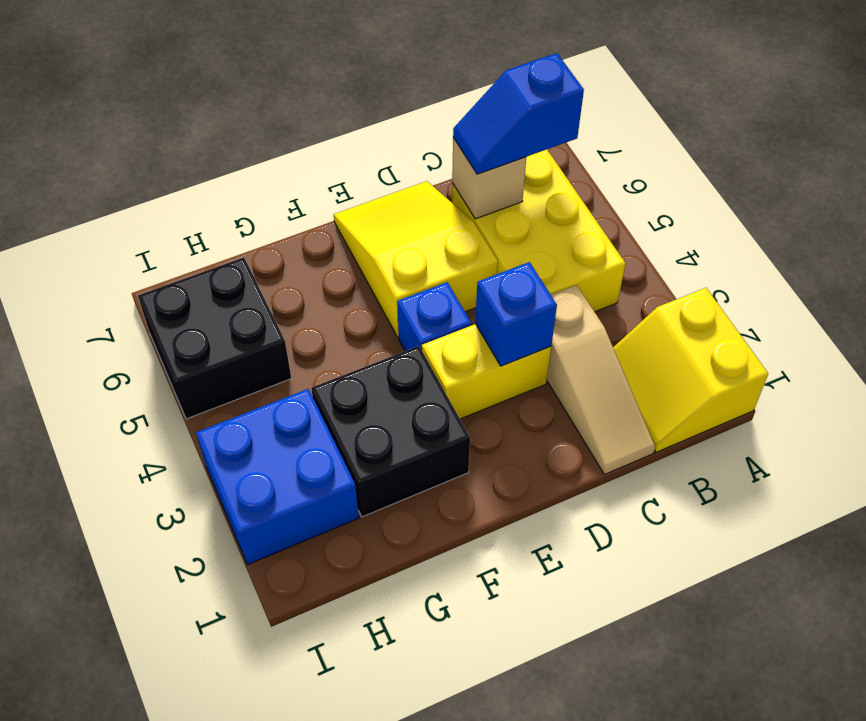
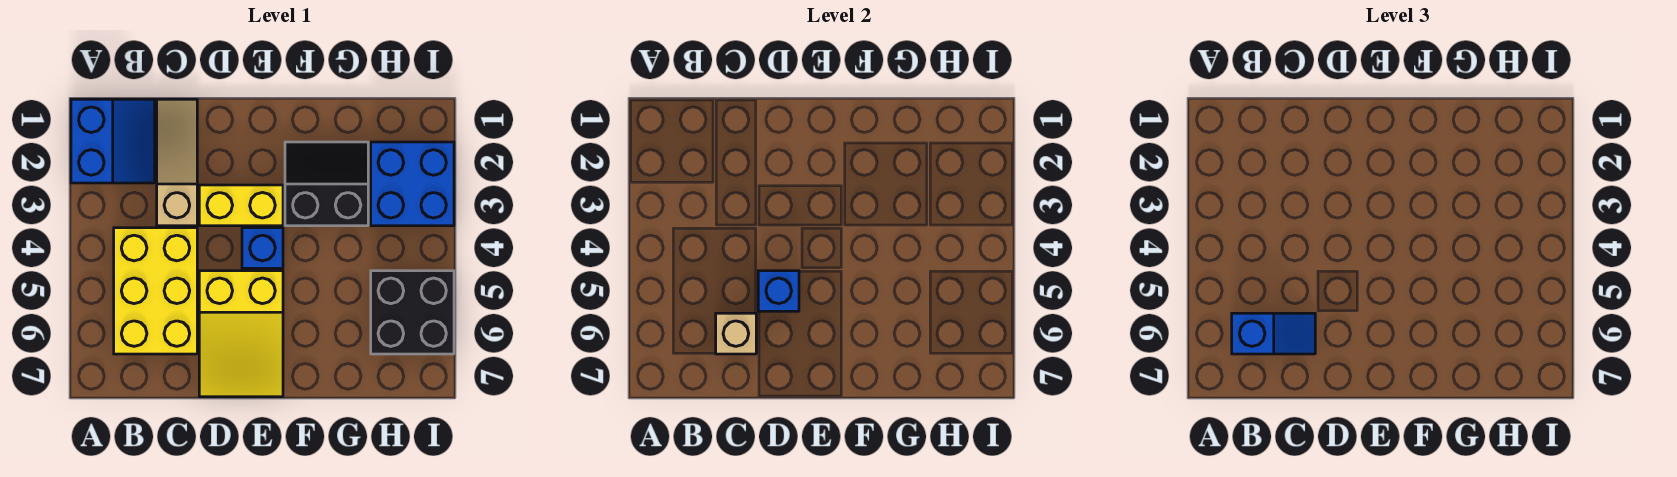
yellow slope A1:B2 level 1 top A -> blue slope A1:B2 level 1 top A
blue brick D3 level 2 -> blue brick D5 level 2
black brick F2:G3 level 1 -> black slope F2:G3 level 1 top 3

